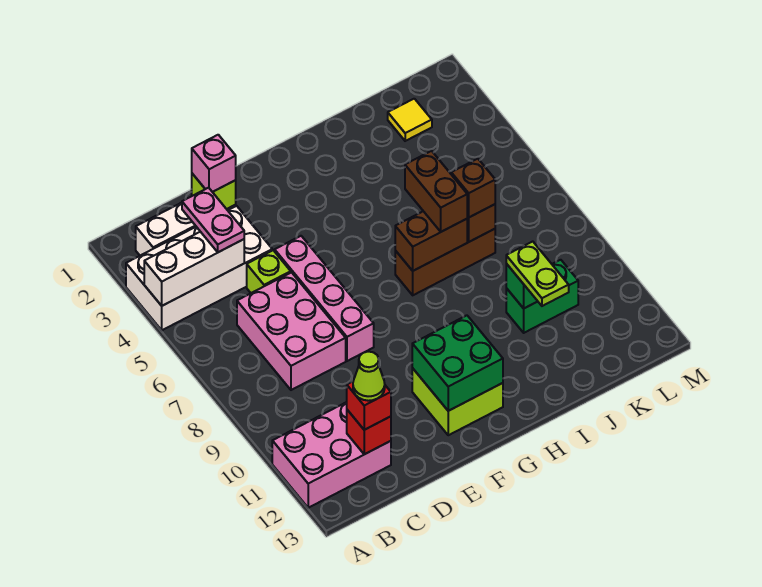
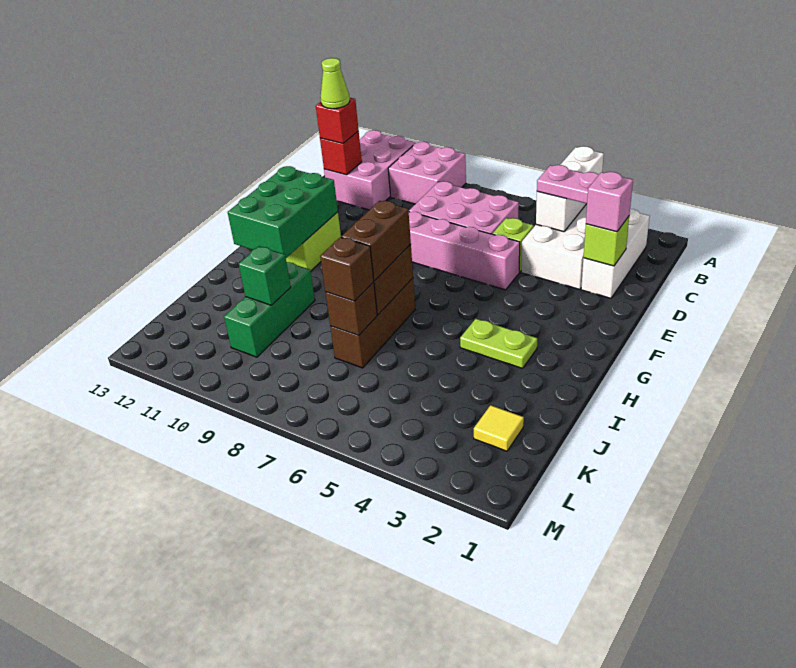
none -> pink brick A9:B10 level 1
green brick F11:G12 level 2 -> green brick F11:H12 level 2
brown brick I6:I7 level 3 -> brown brick H7:I7 level 3
green brick J10:K10 level 1 -> green brick I10:K10 level 1
lime plate J10:J11 level 3 -> lime plate H3:H4 level 1

